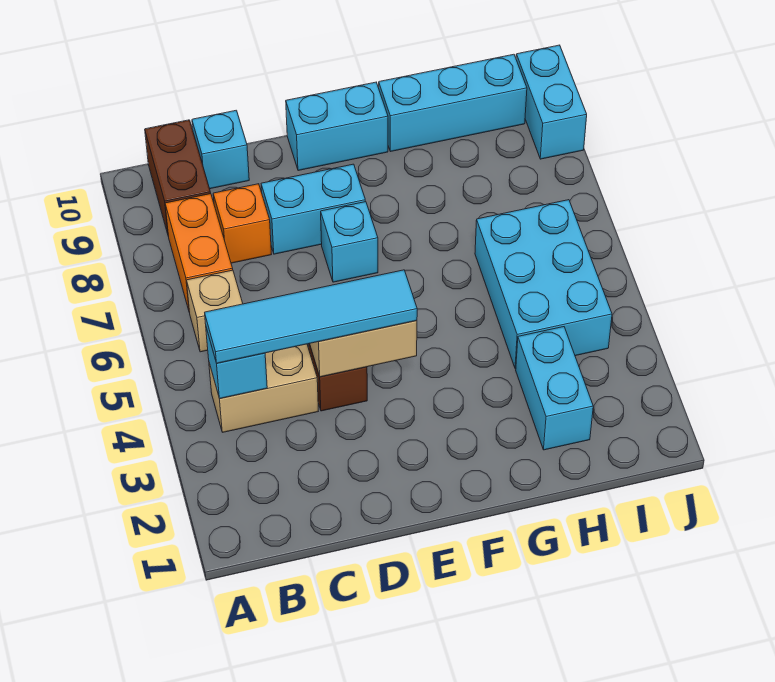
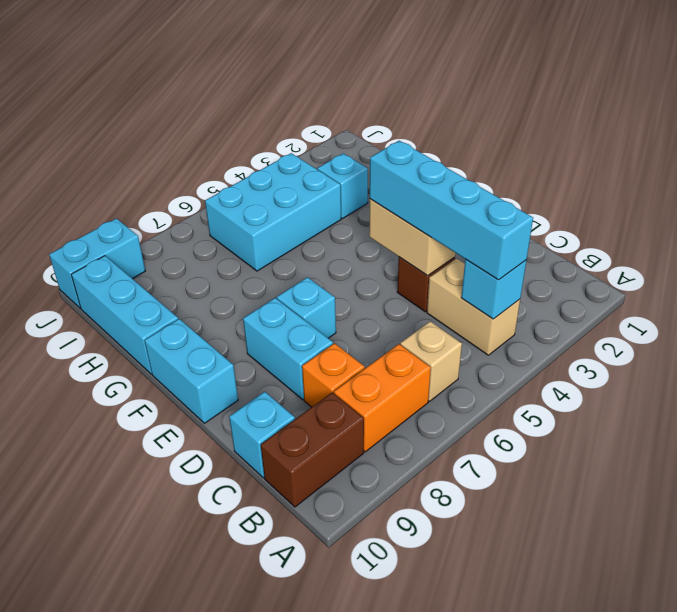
cyan tile B4:E4 level 3 -> cyan brick B4:E4 level 3
cyan brick H2:H3 level 1 -> cyan brick H3 level 1

